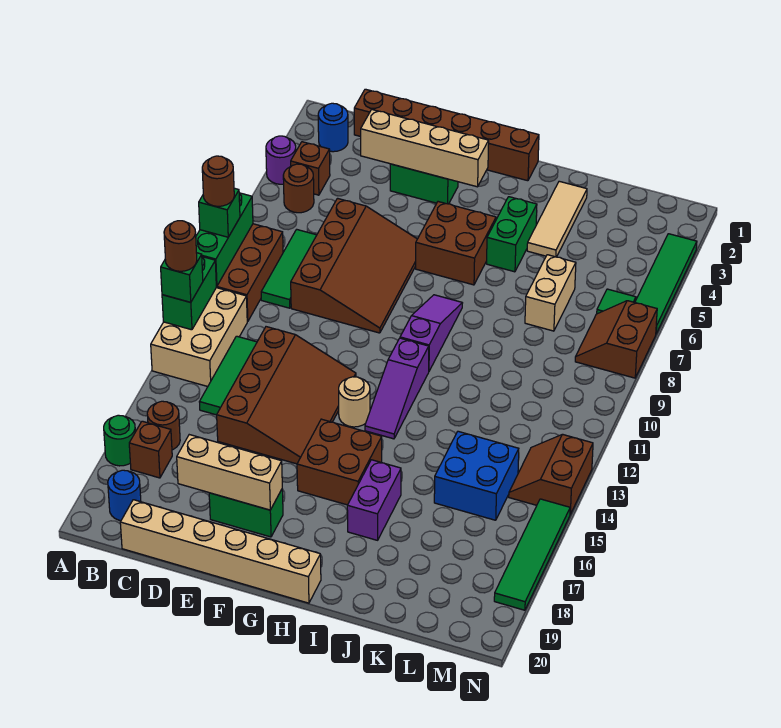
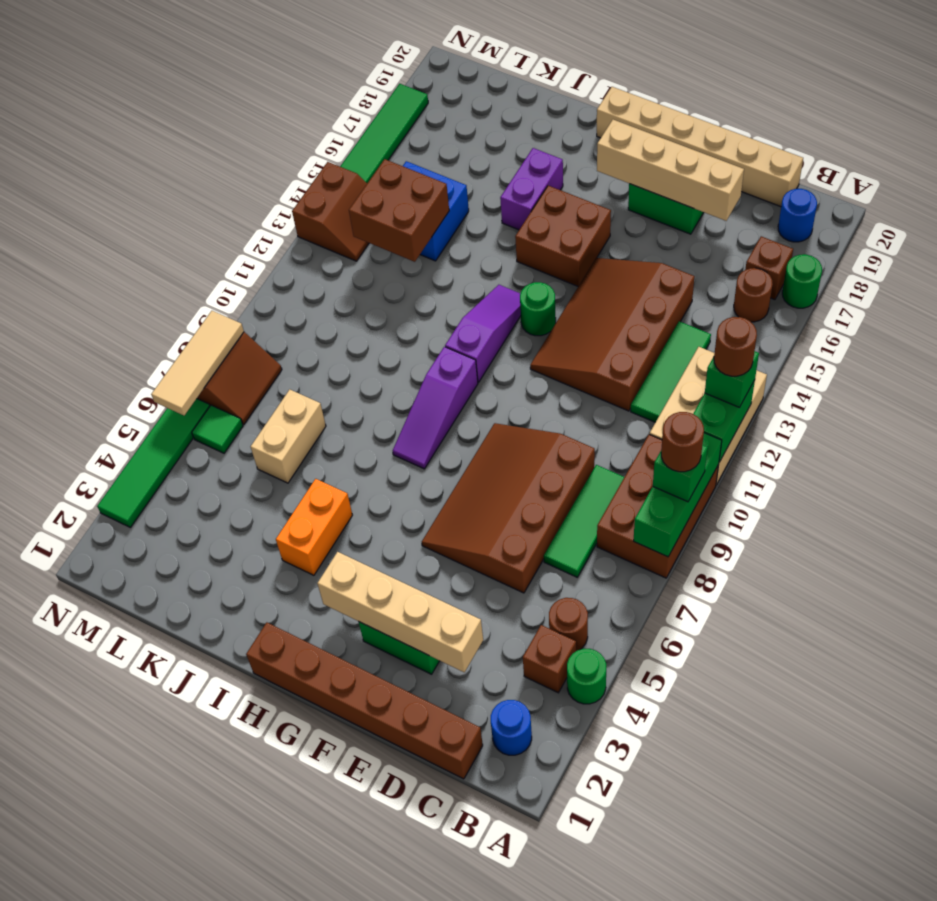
purple round brick A4 level 1 -> green round brick A4 level 1
tan brick D18:F18 level 2 -> tan brick D18:G18 level 2
brown brick G5:H6 level 1 -> brown brick K13:L14 level 2
tan round brick G13 level 1 -> green round brick G13 level 1
green brick I4:I5 level 1 -> orange brick I4:I5 level 1
tan tile J2:J4 level 1 -> tan tile N6:N8 level 2

